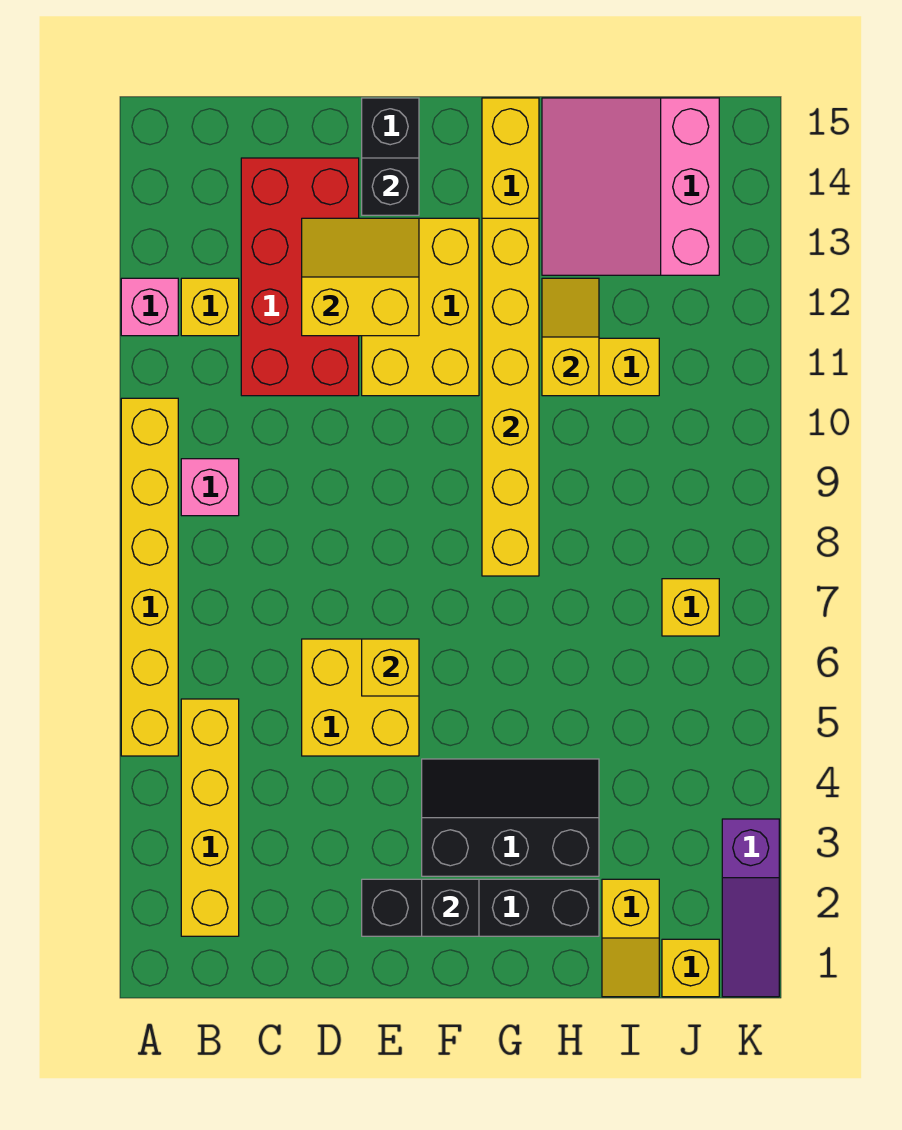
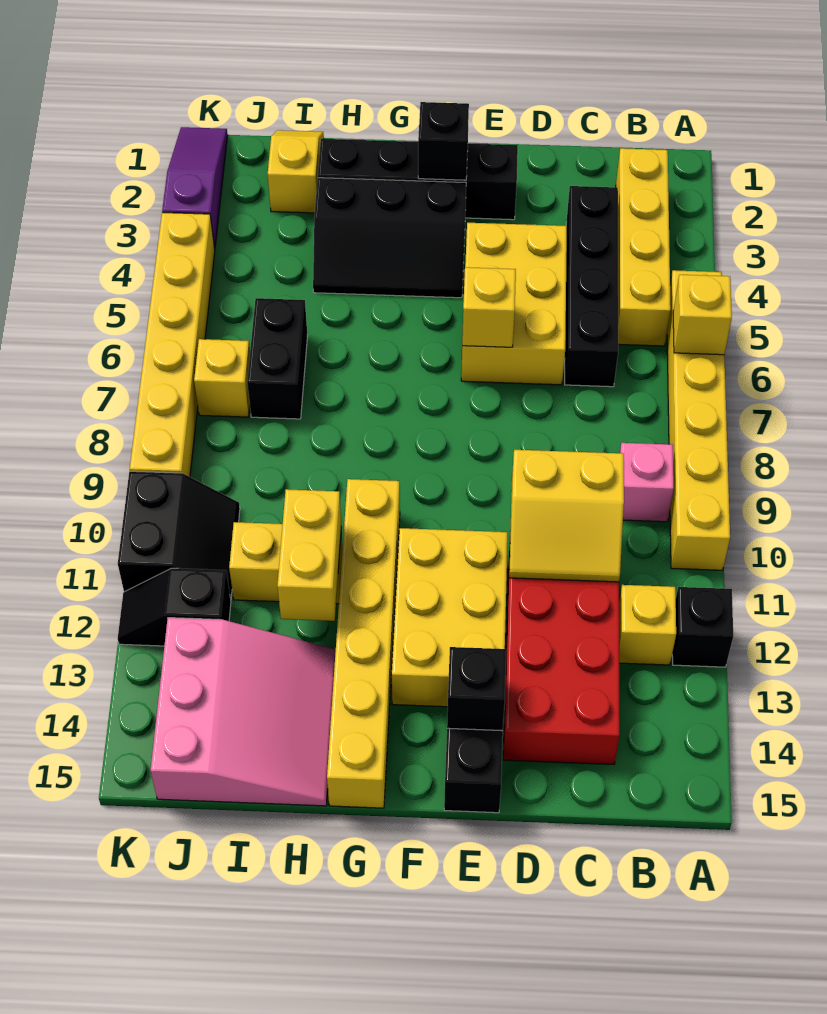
pink brick A12 level 1 -> black brick A12 level 1
none -> black brick C3:C6 level 1
yellow brick D5:E6 level 1 -> yellow brick D4:E6 level 1
yellow slope D12:E13 level 2 top 12 -> yellow slope C10:D11 level 2 top 10
yellow brick G8:G13 level 2 -> yellow brick K4:K9 level 1
yellow slope H11:H12 level 2 top 11 -> yellow brick H11:H12 level 2
none -> black brick I6:I7 level 1
yellow brick J1 level 1 -> yellow brick A6 level 2
none -> black slope J10:K11 level 1 top K
none -> black slope J12:K12 level 1 top J

